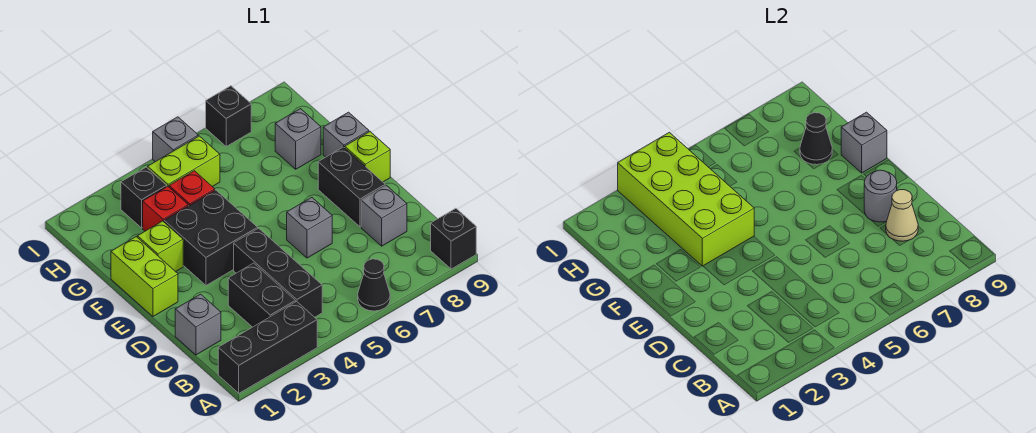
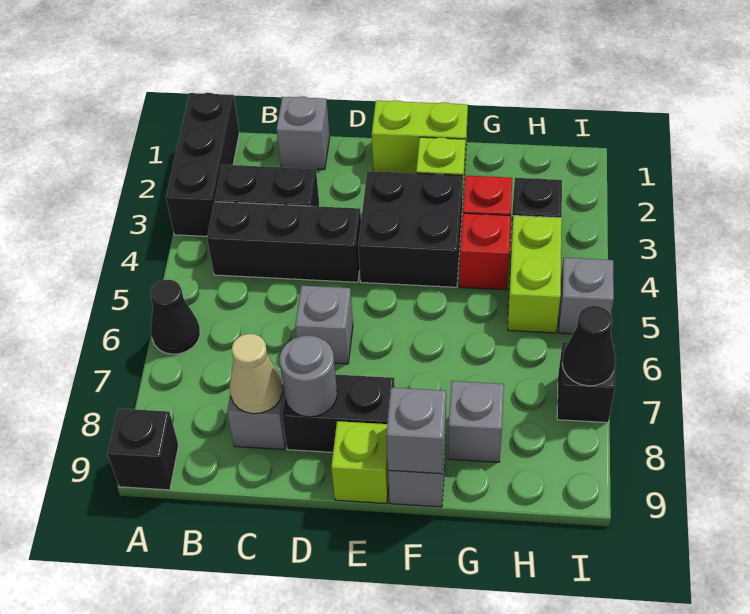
lime brick F3:I4 level 2 -> none
black cone G8 level 2 -> black cone I7 level 2

